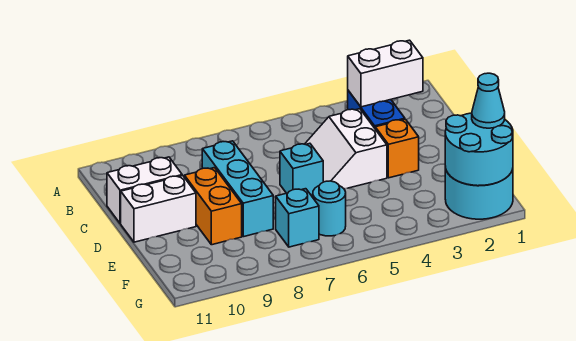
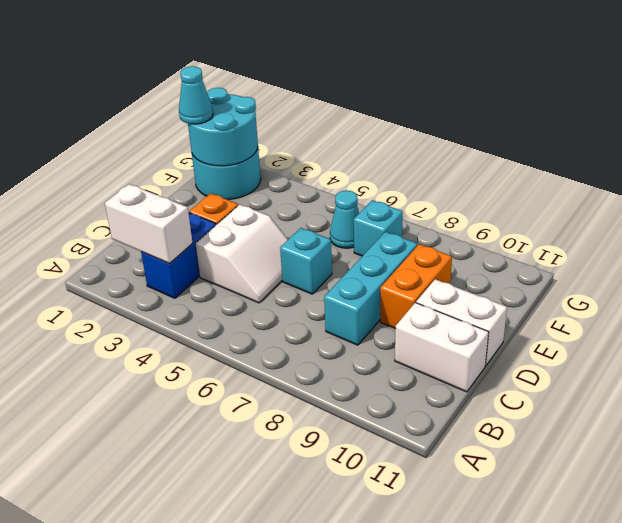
cyan round brick F6 level 1 -> cyan cone F6 level 1

